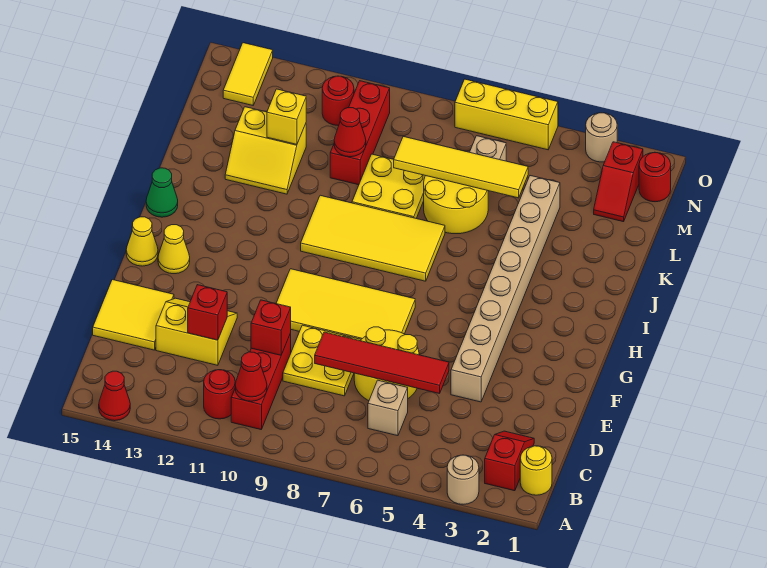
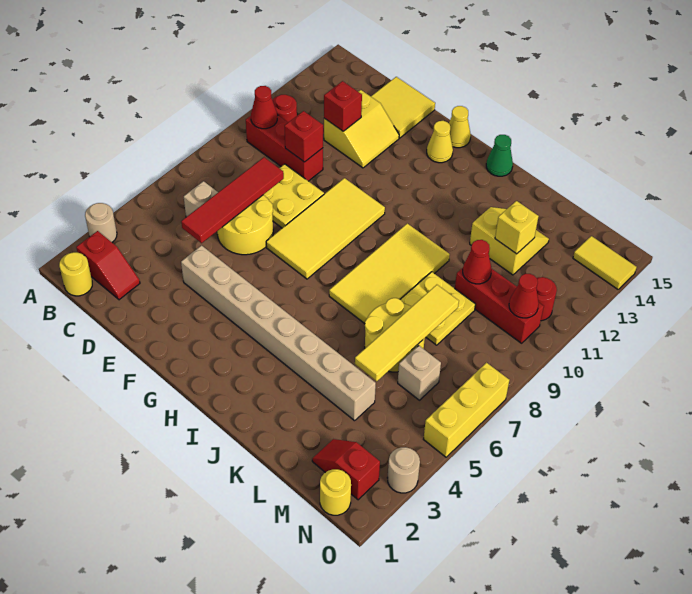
red cone A14 level 1 -> red cone N10 level 2
yellow slope K12:L13 level 1 top L -> yellow slope K12:L13 level 1 top 12
red round brick N1 level 1 -> yellow round brick N1 level 1

